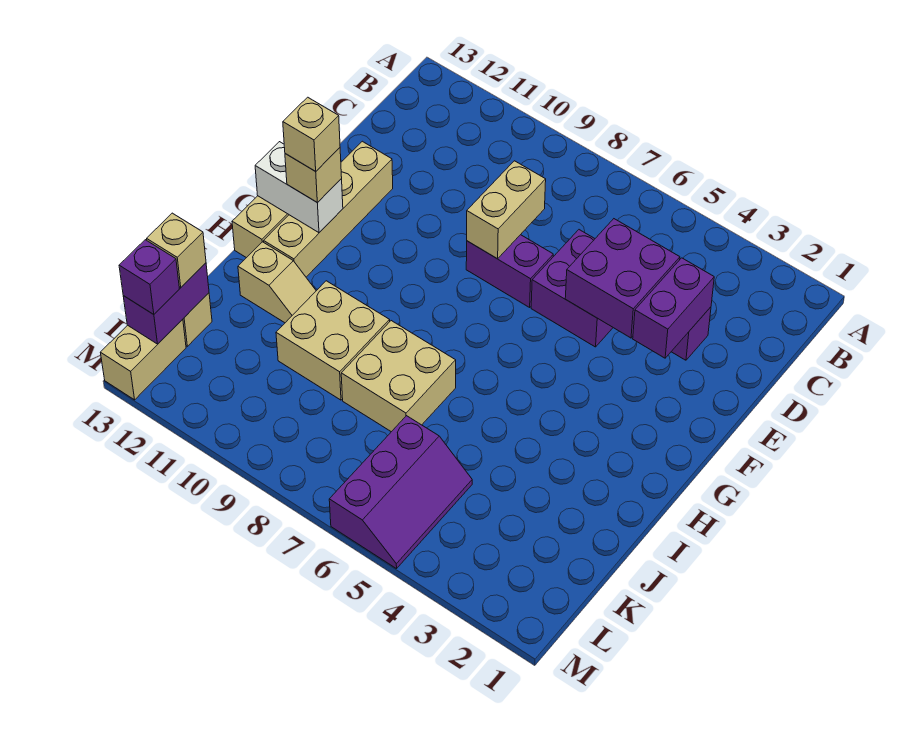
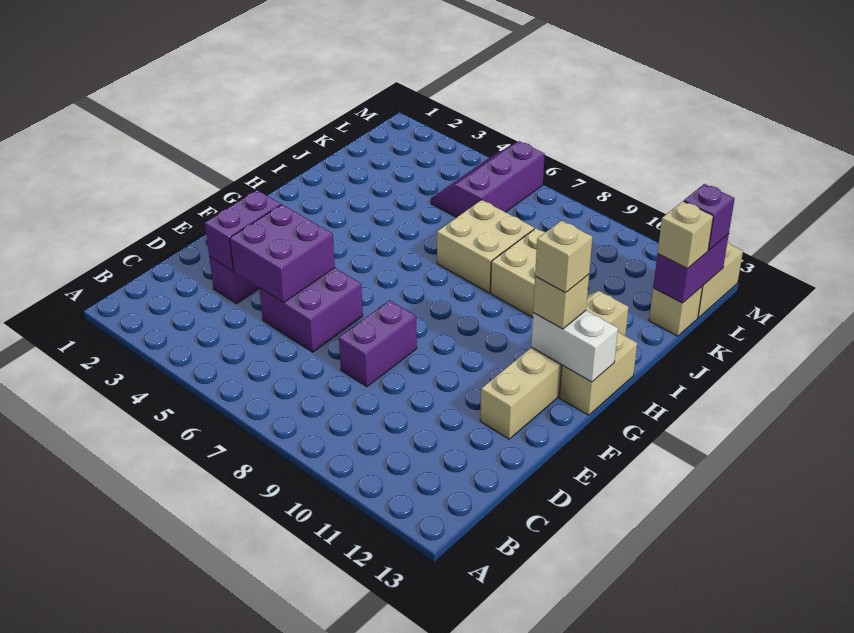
tan brick D8:E8 level 2 -> none
purple brick E7:E8 level 1 -> purple brick D8:E8 level 1

